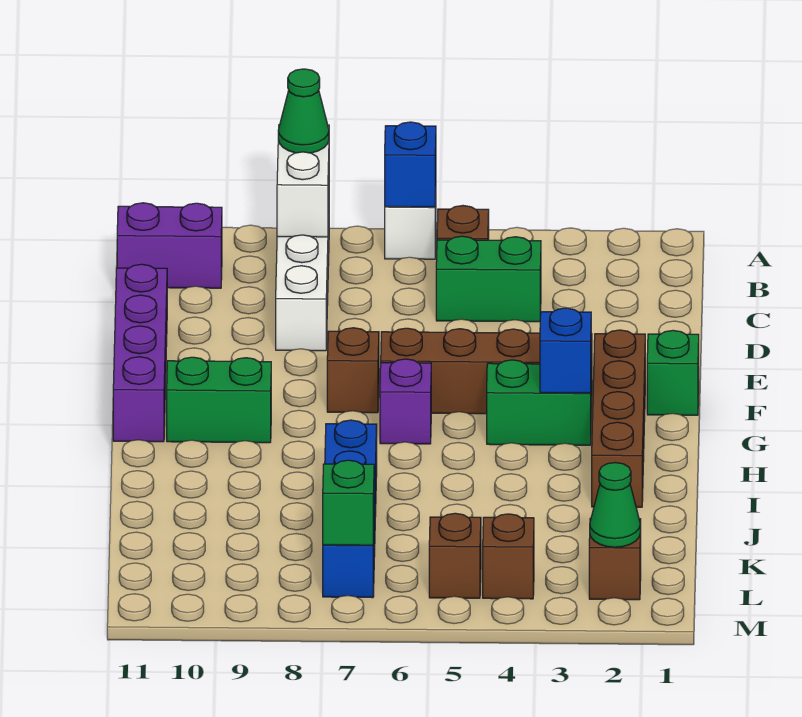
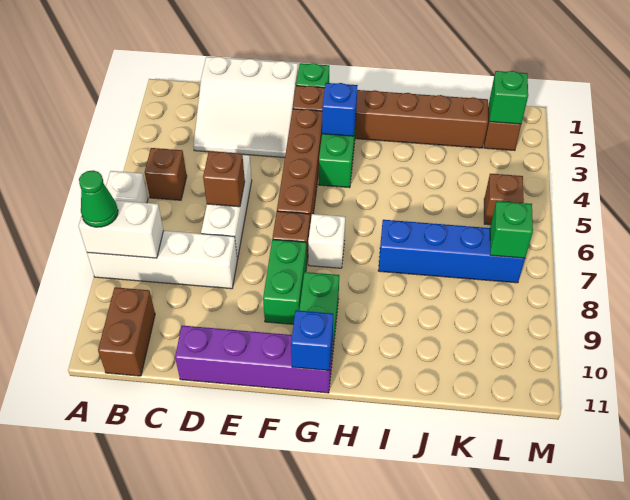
blue brick A6 level 2 -> blue brick G11 level 2
purple brick B10:B11 level 1 -> brown brick B10:B11 level 1
none -> white slope C1:E3 level 1 top 1
green brick C4:C5 level 1 -> green brick F8:F9 level 1
none -> white brick D5:D7 level 1
brown brick F2:I2 level 1 -> brown brick F2:K2 level 1
purple brick G6 level 1 -> none
none -> white brick G7 level 1
green cone L2 level 2 -> green brick L2 level 2
brown brick L4 level 1 -> brown brick D6 level 2

